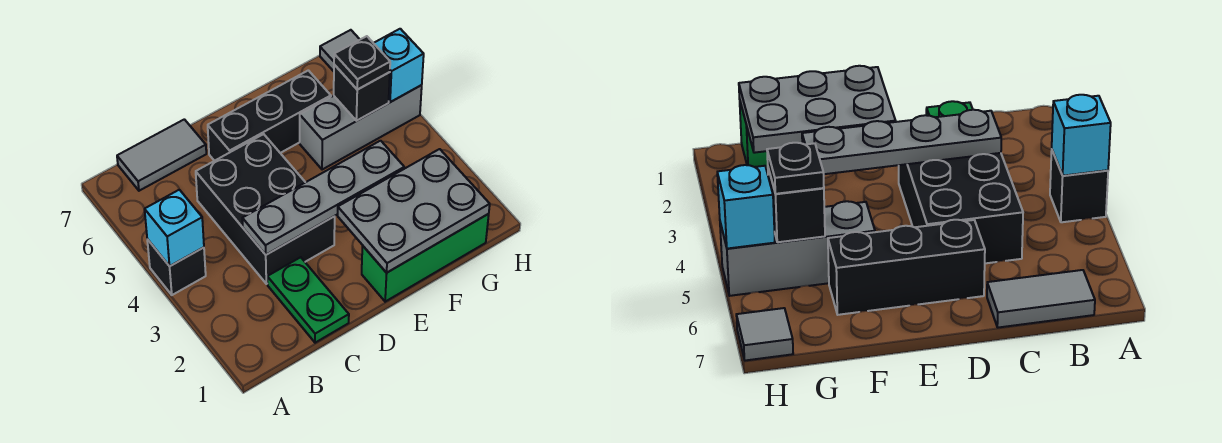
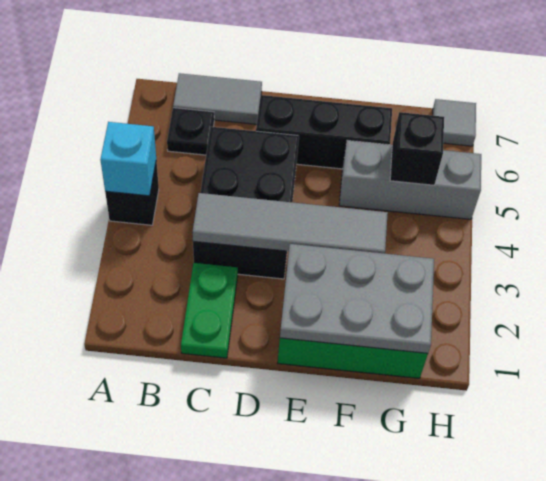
grey plate C3:F3 level 2 -> grey tile C3:F3 level 2
black plate G5 level 3 -> black plate B6 level 1
cyan brick H5 level 2 -> none

